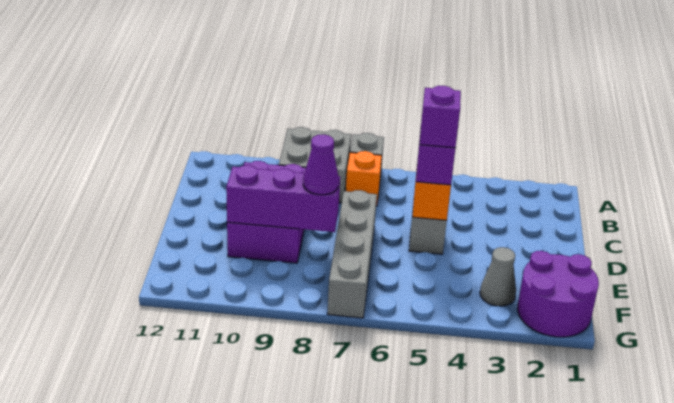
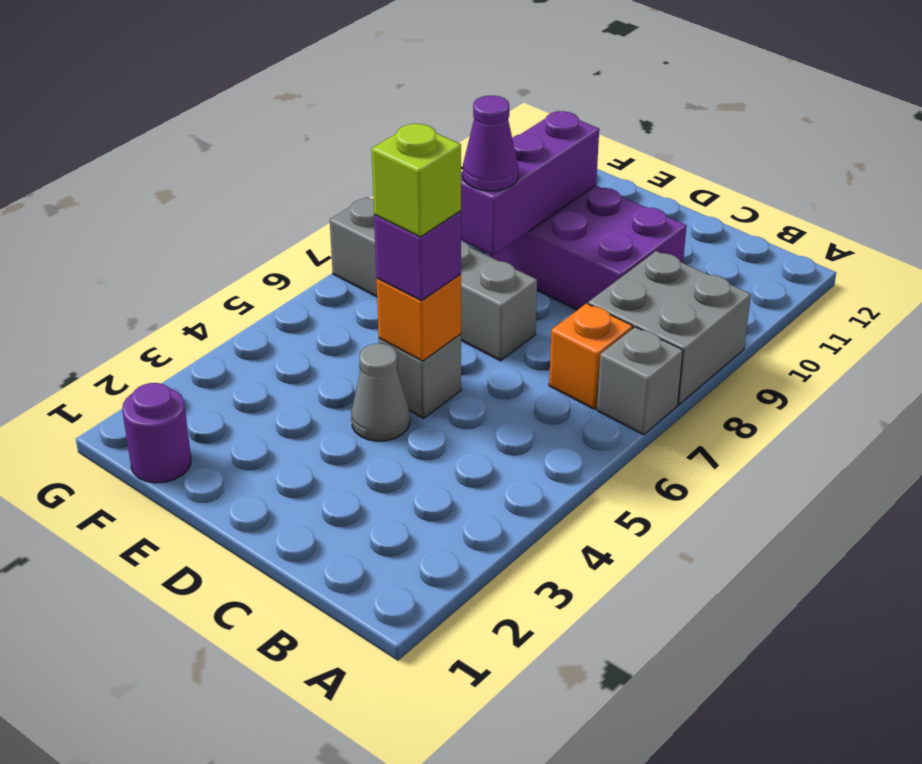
purple brick D5 level 4 -> lime brick D5 level 4
purple round brick F1:G2 level 1 -> purple round brick F1 level 1
grey cone F3 level 1 -> grey cone D4 level 1

